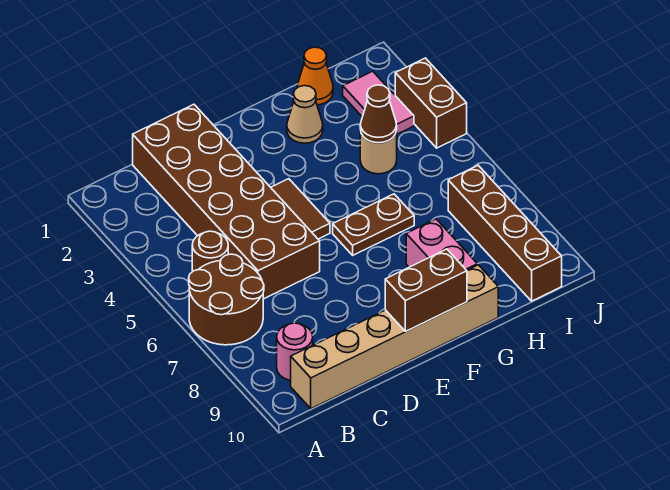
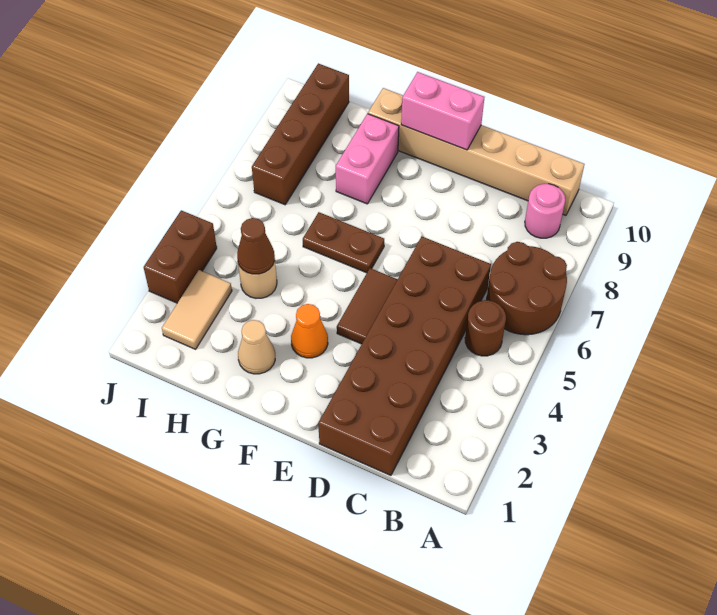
brown brick E10:F10 level 2 -> pink brick E10:F10 level 2
orange cone H1 level 1 -> orange cone F3 level 1
pink tile I2:I3 level 1 -> tan tile I2:I3 level 1

